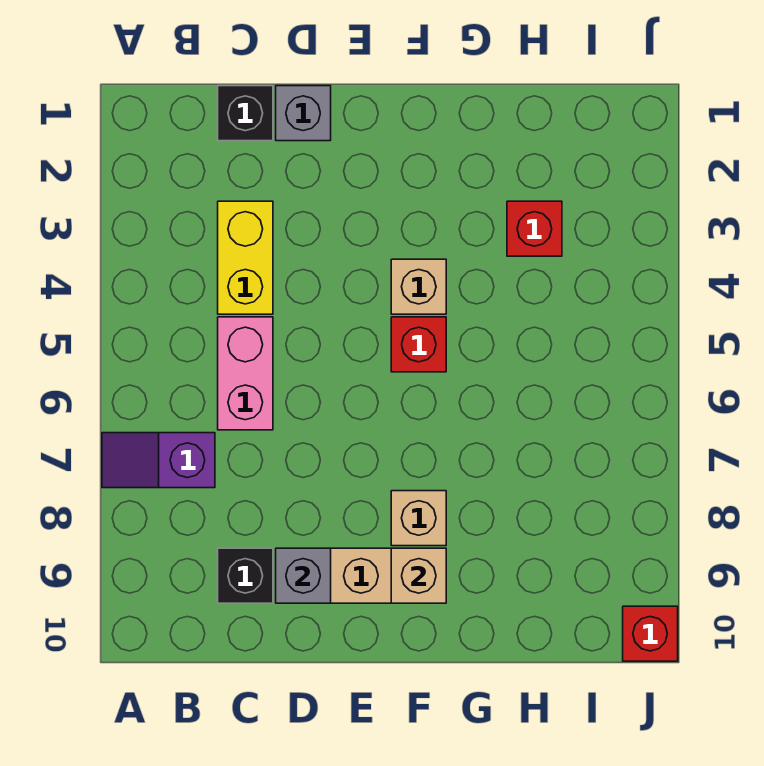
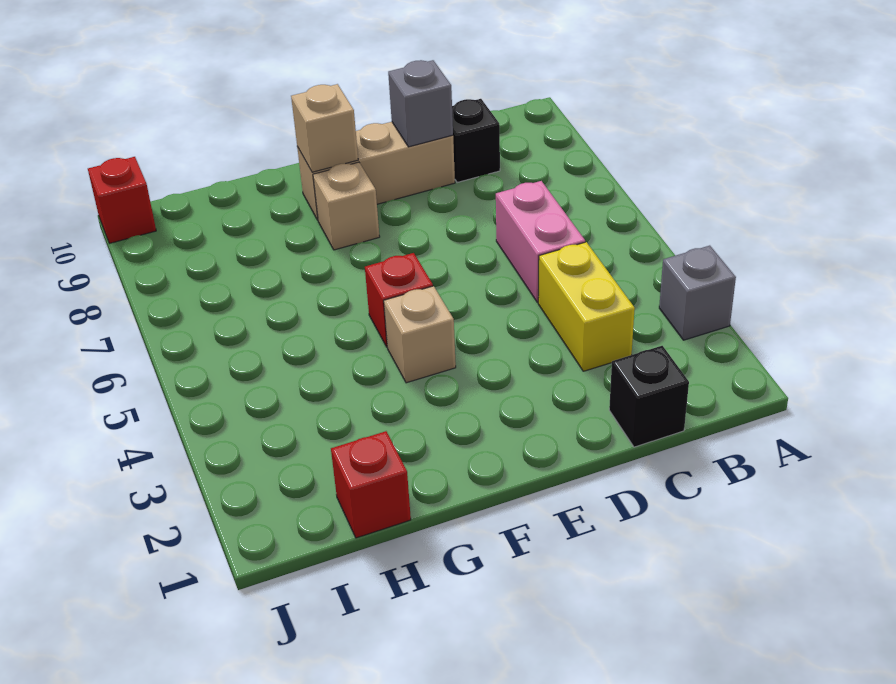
purple slope A7:B7 level 1 top B -> none
grey brick D1 level 1 -> grey brick A3 level 1
red brick H3 level 1 -> red brick H1 level 1

